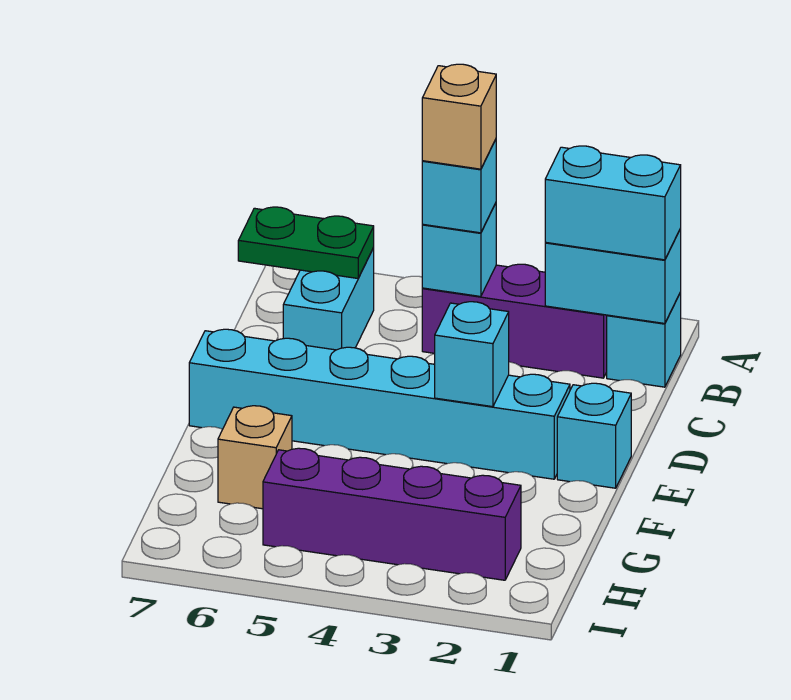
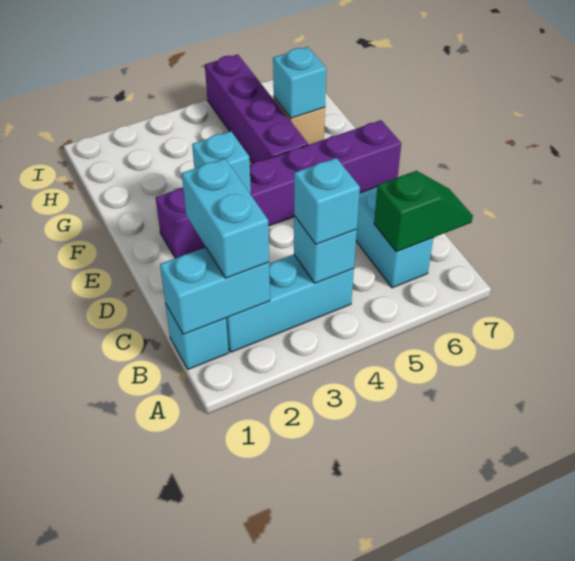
cyan brick B1:B2 level 3 -> cyan brick B2:C2 level 3
purple brick B2:B4 level 1 -> cyan brick B2:B4 level 1
tan brick B4 level 4 -> none
green plate B6:B7 level 2 -> green slope B6:B7 level 2 top 6
cyan brick E1 level 1 -> cyan brick G6 level 2
cyan brick E2:E7 level 1 -> purple brick E2:E7 level 1
purple brick H2:H5 level 1 -> purple brick F5:I5 level 1

